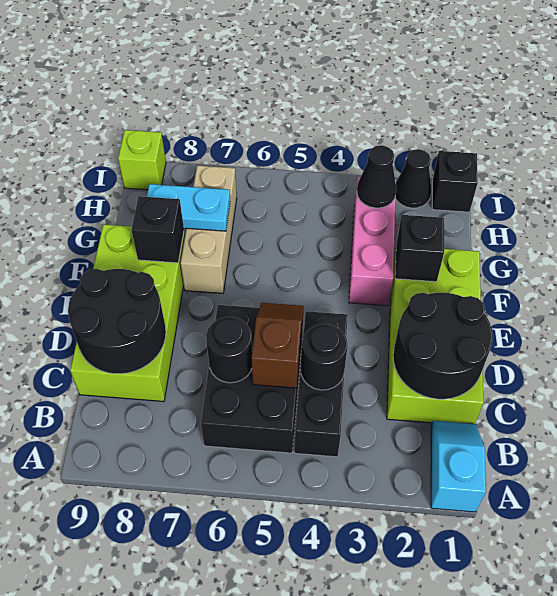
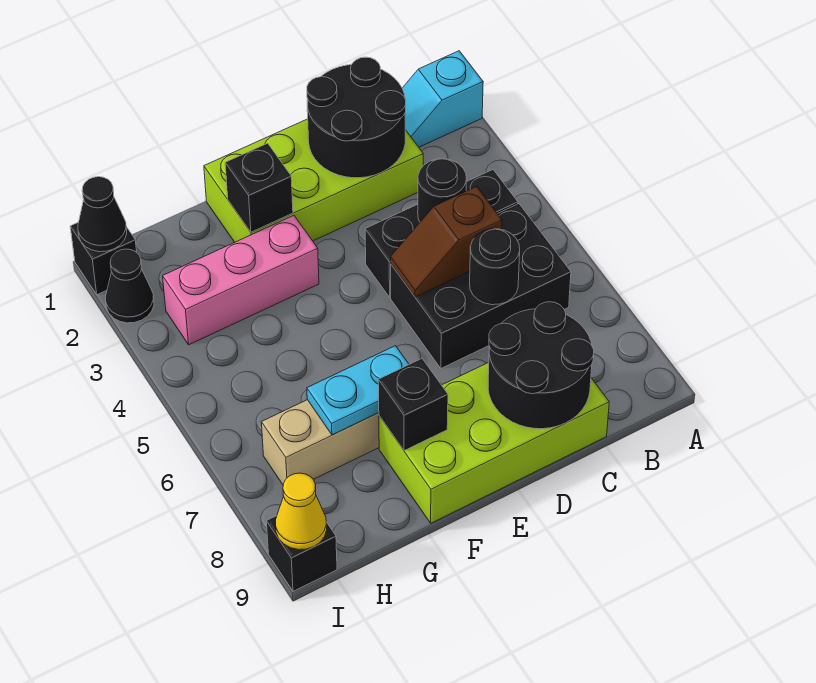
cyan plate G7:G8 level 2 -> cyan plate F7:G7 level 2
black cone H3 level 2 -> black cone I1 level 2
lime brick I9 level 1 -> black brick I9 level 1
none -> yellow cone I9 level 2

